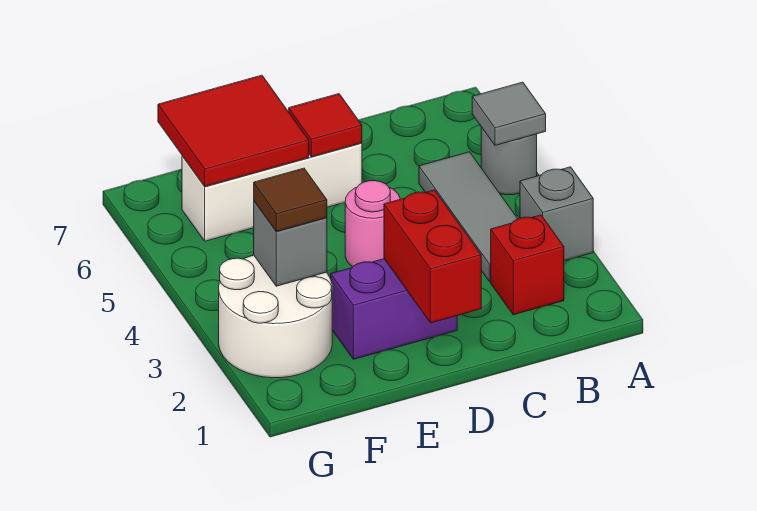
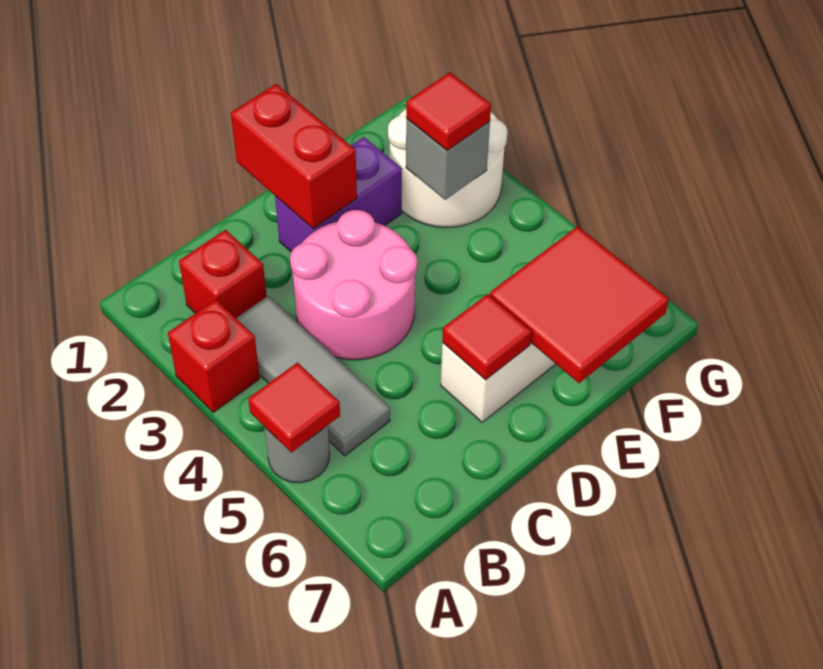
grey brick A3 level 1 -> red brick A3 level 1
grey tile A5 level 2 -> red tile A5 level 2
pink round brick D4 level 1 -> pink round brick C3:D4 level 1
brown tile F3 level 3 -> red tile F3 level 3

